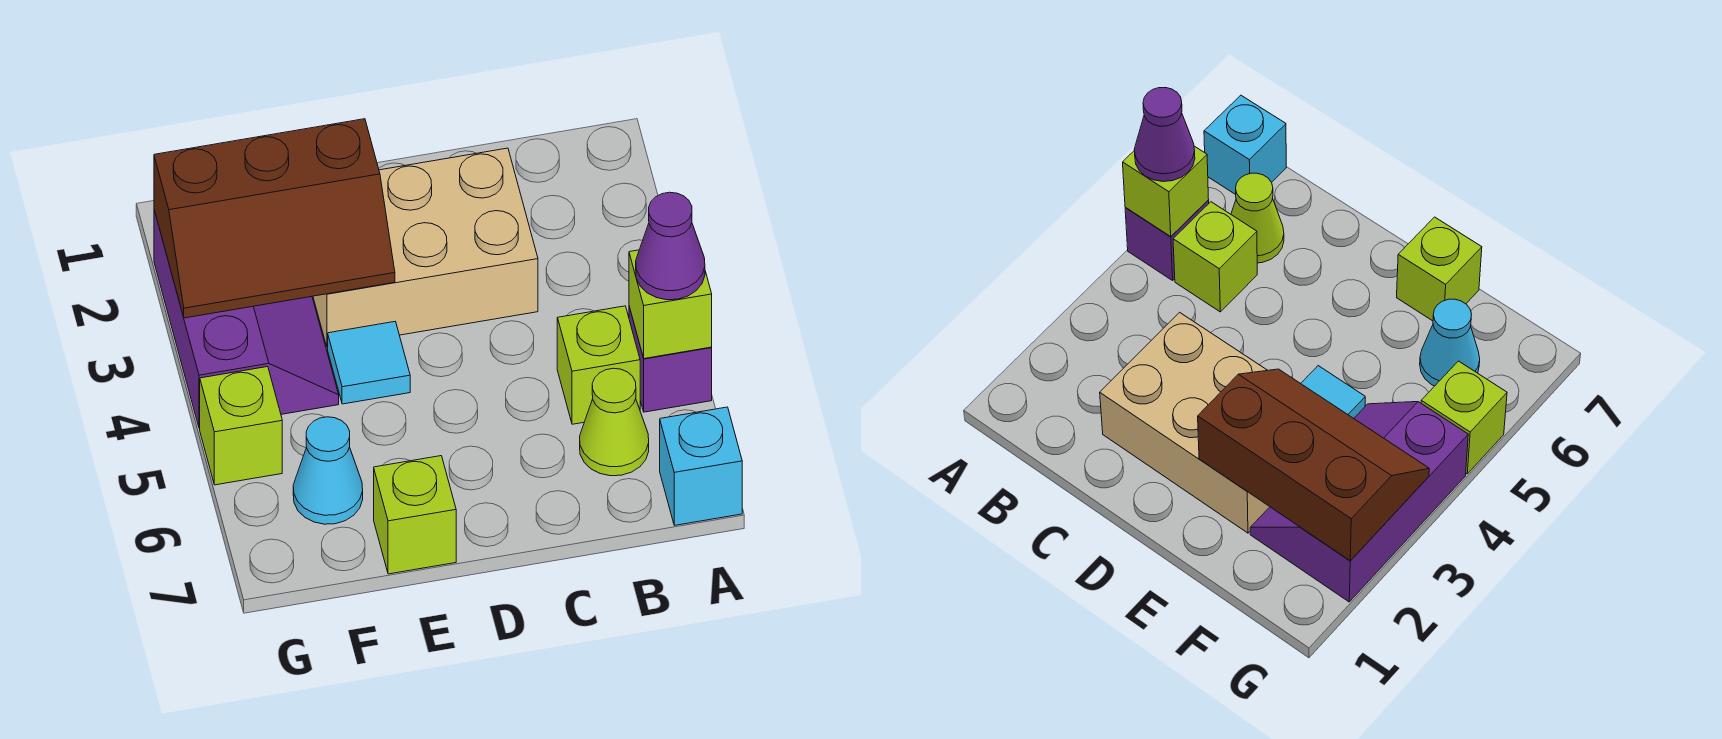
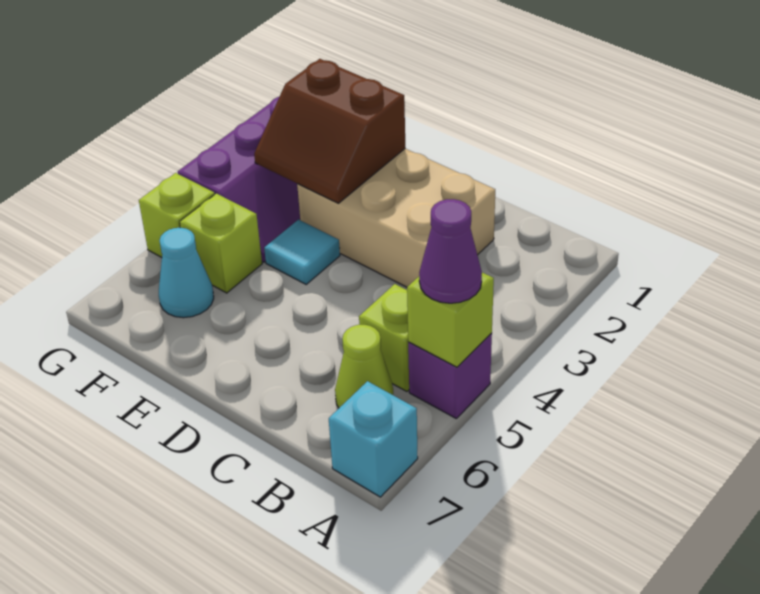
brown slope E2:G3 level 2 top 2 -> brown slope E2:F3 level 2 top 2
lime brick E7 level 1 -> lime brick F5 level 1

